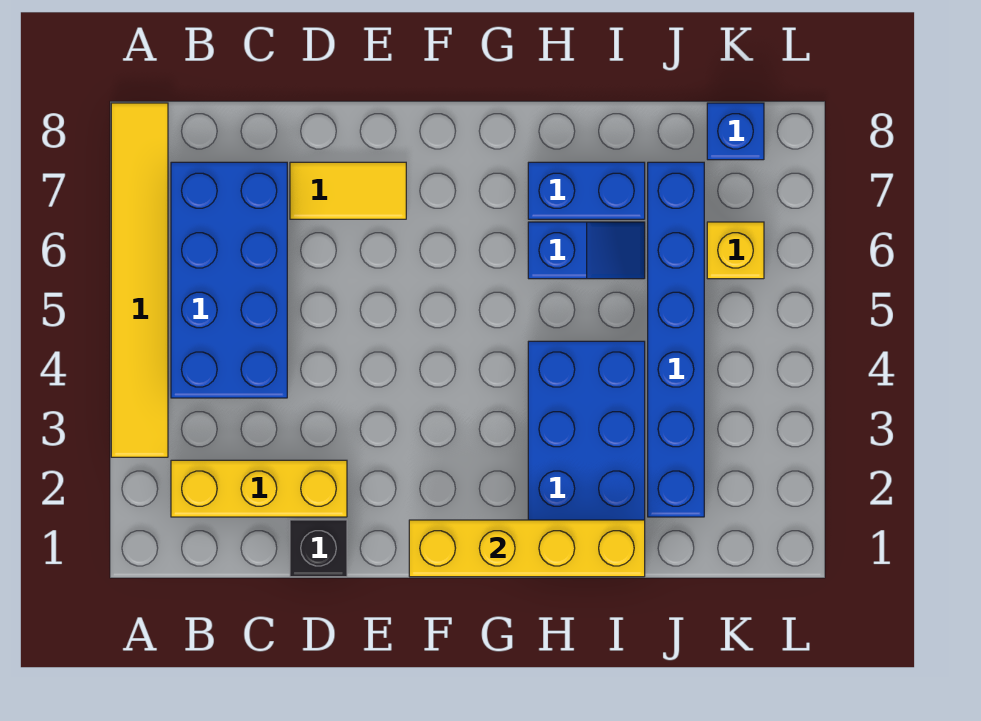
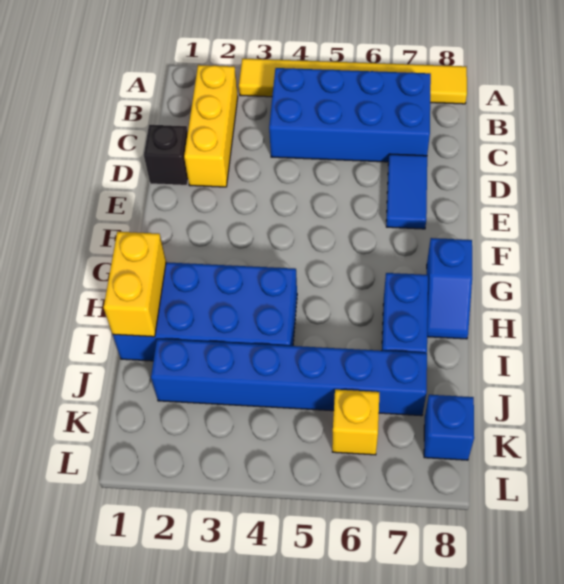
yellow tile D7:E7 level 1 -> blue tile D7:E7 level 1
yellow brick F1:I1 level 2 -> yellow brick H1:I1 level 2
blue slope H6:I6 level 1 top H -> blue slope G8:H8 level 1 top G

